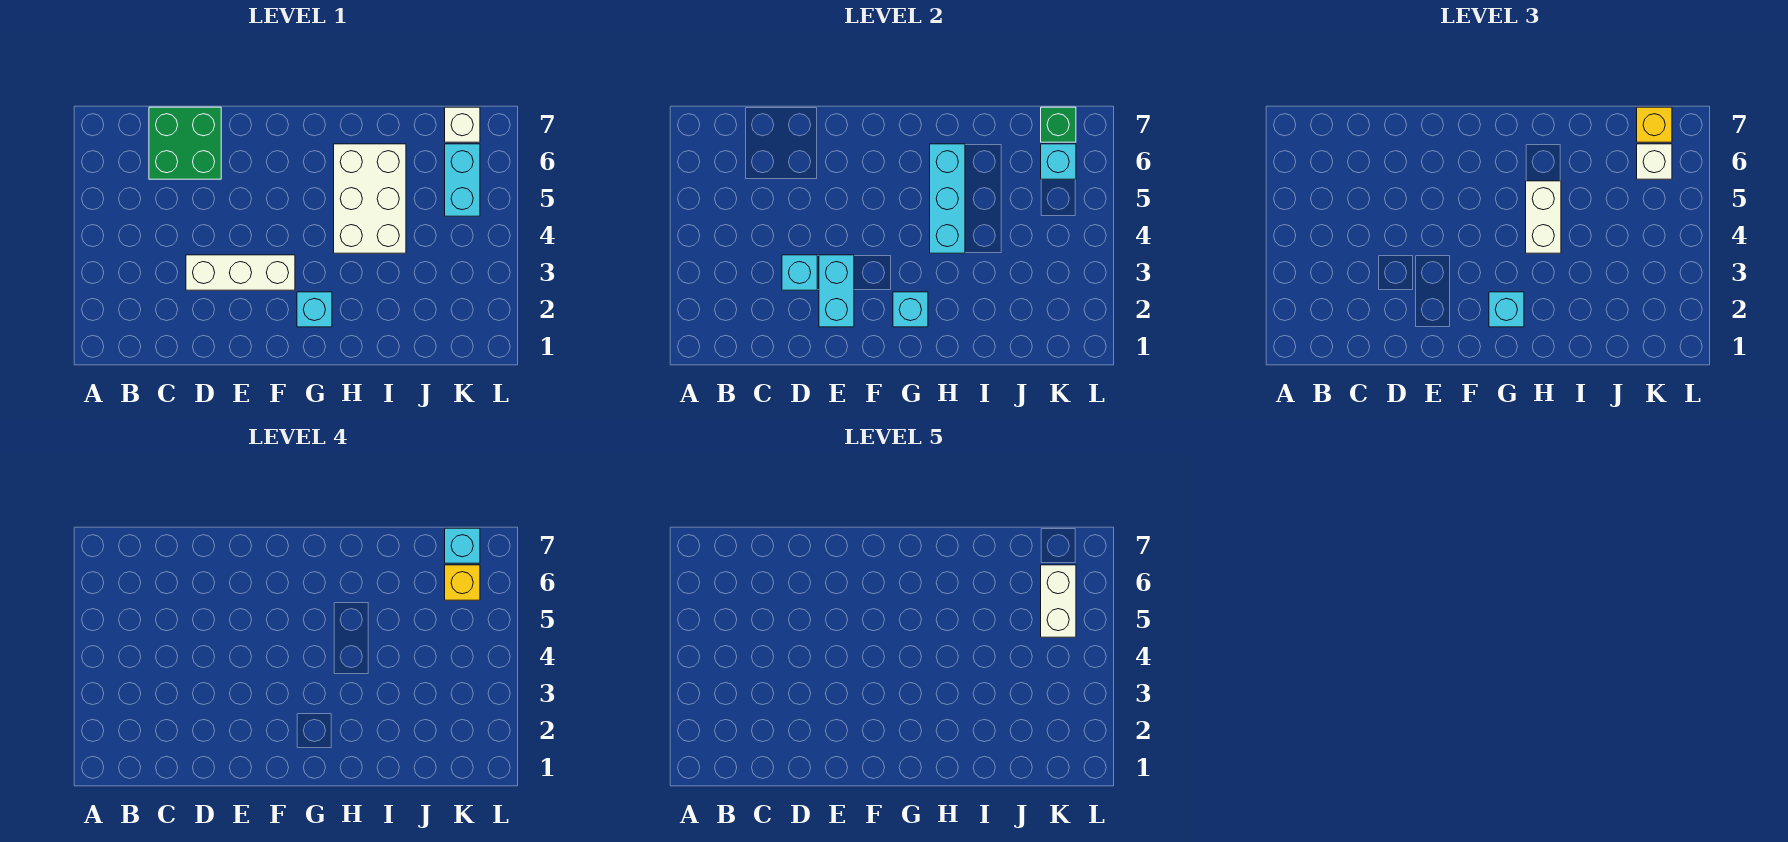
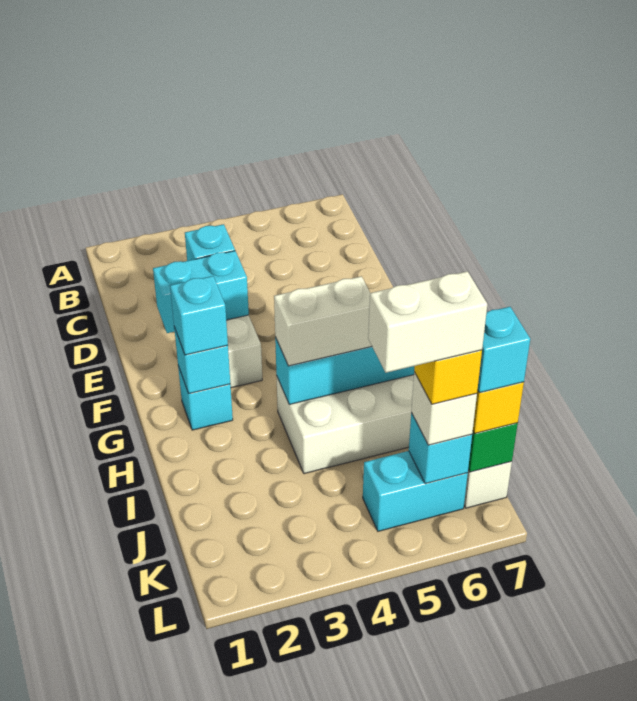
green brick C6:D7 level 1 -> none

